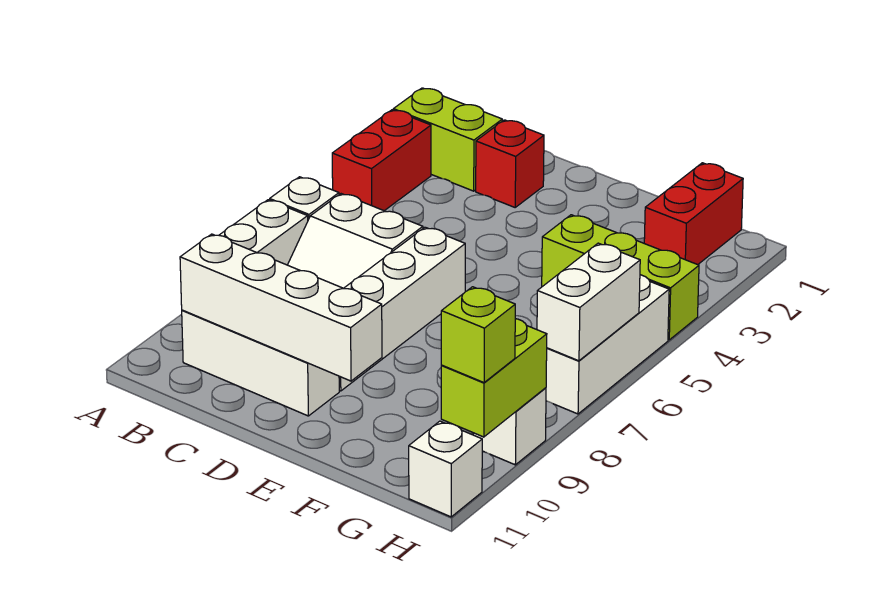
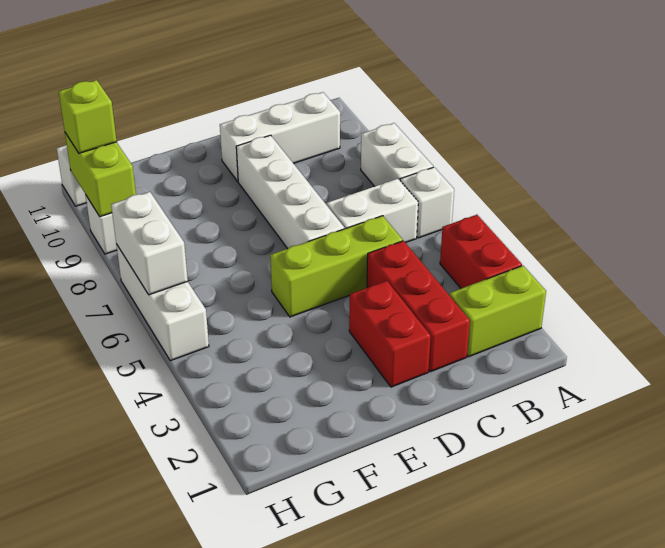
white brick B10:E10 level 2 -> none
red brick C2 level 1 -> red brick C2:C4 level 1
lime brick F4:H4 level 1 -> lime brick C5:E5 level 1
red brick G1:G2 level 1 -> red brick D2:D3 level 1

